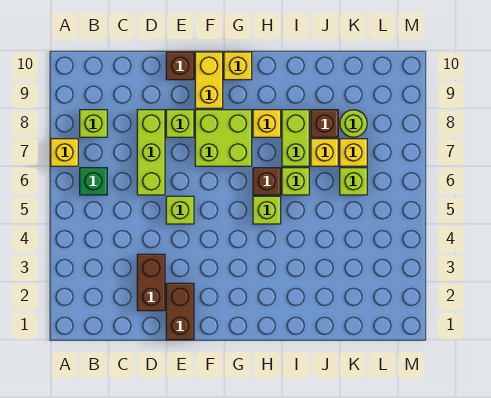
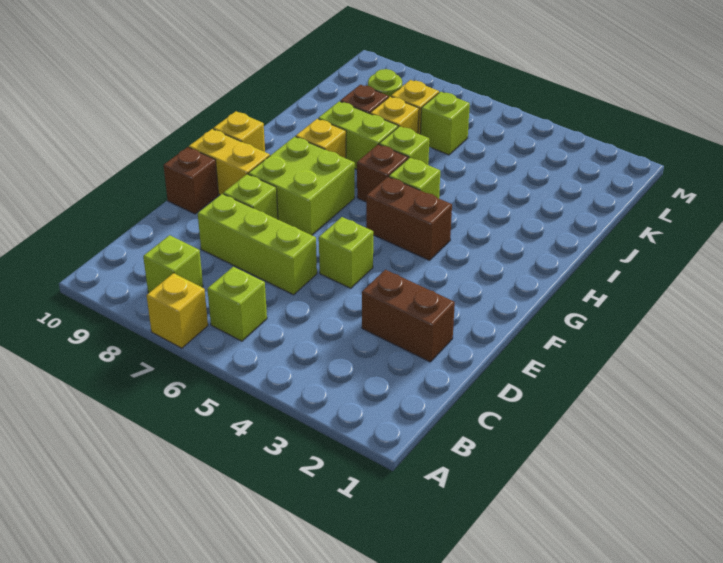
green brick B6 level 1 -> lime brick B6 level 1
brown brick E1:E2 level 1 -> brown brick G4:G5 level 1

